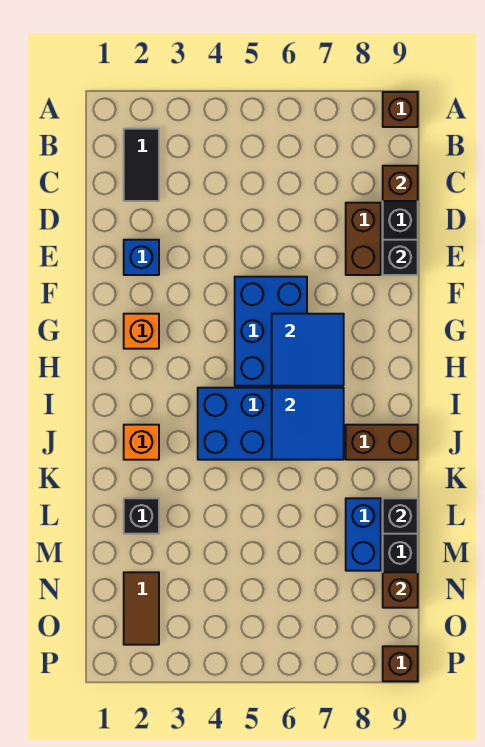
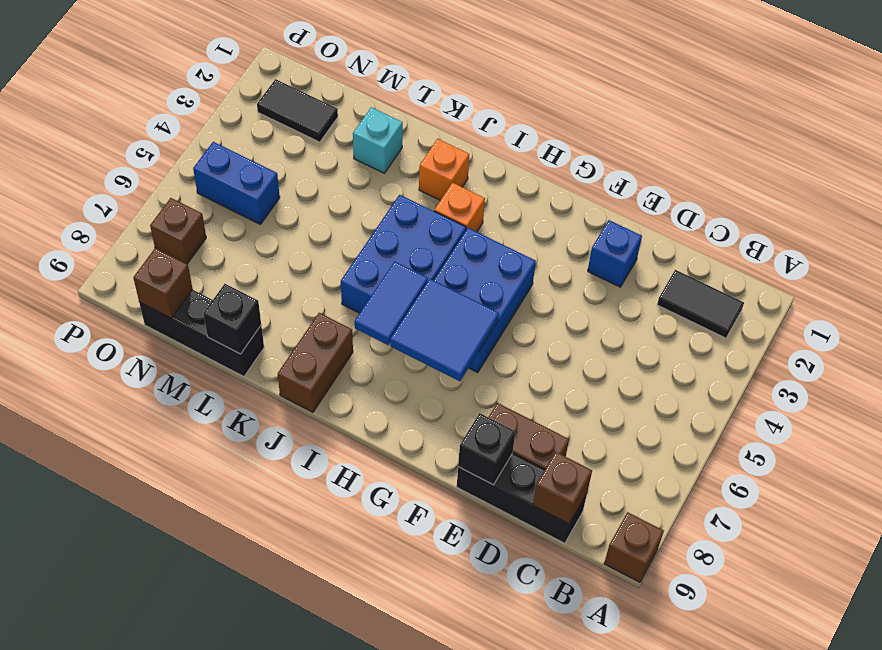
blue brick F5:H6 level 1 -> blue brick G4:H6 level 1
orange brick G2 level 1 -> orange brick I3 level 1
blue tile I6:J7 level 2 -> blue tile I6:I7 level 2
black brick L2 level 1 -> cyan brick L2 level 1
blue brick L8:M8 level 1 -> blue brick N5:O5 level 1
brown tile N2:O2 level 1 -> black tile N2:O2 level 1
brown brick P9 level 1 -> brown brick O7 level 1

